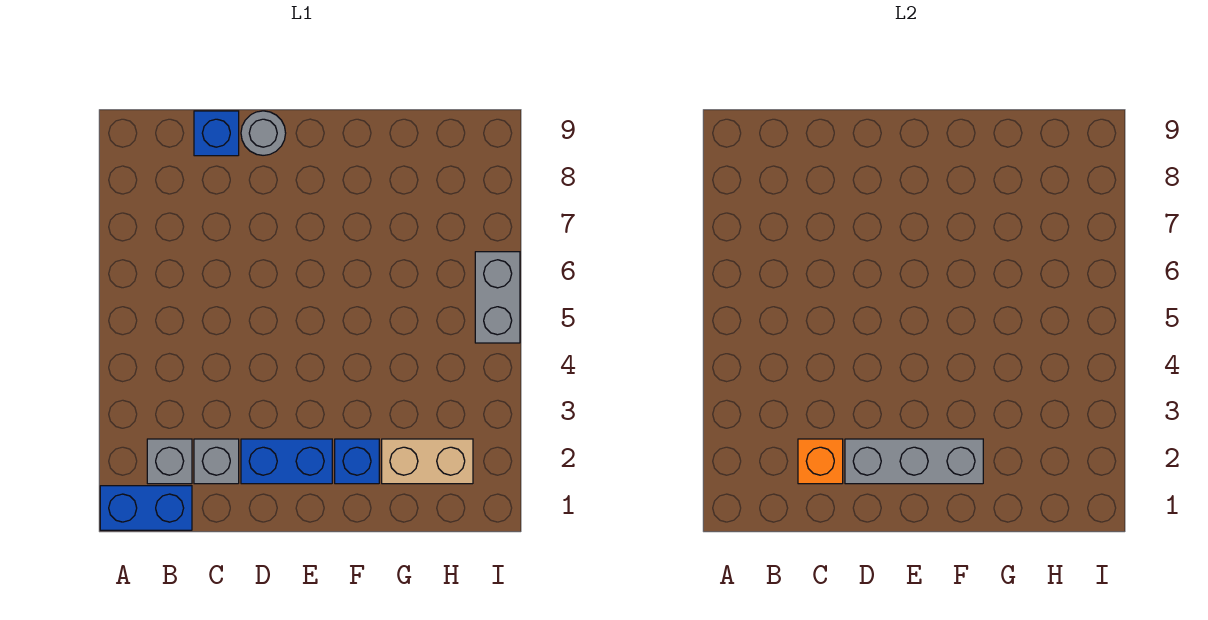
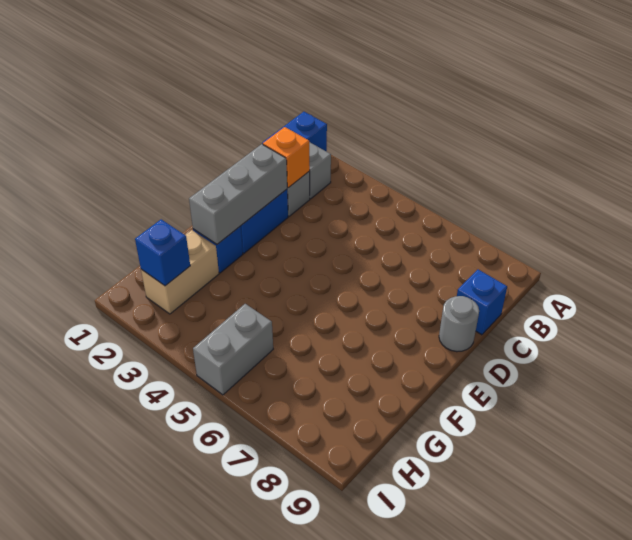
none -> blue brick H2 level 2
grey brick I5:I6 level 1 -> grey brick H5:I5 level 1

